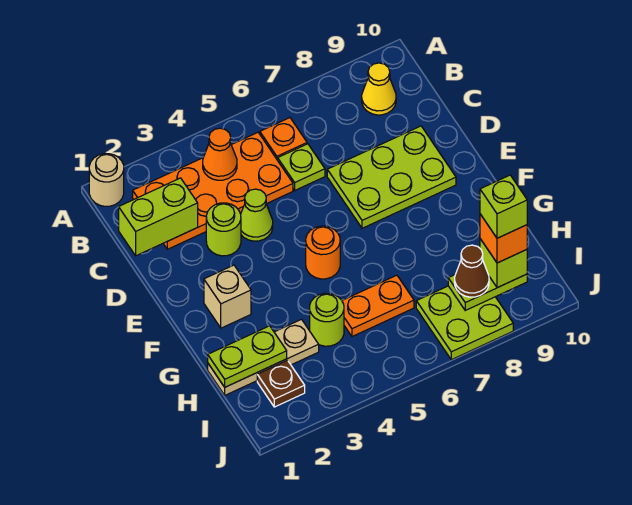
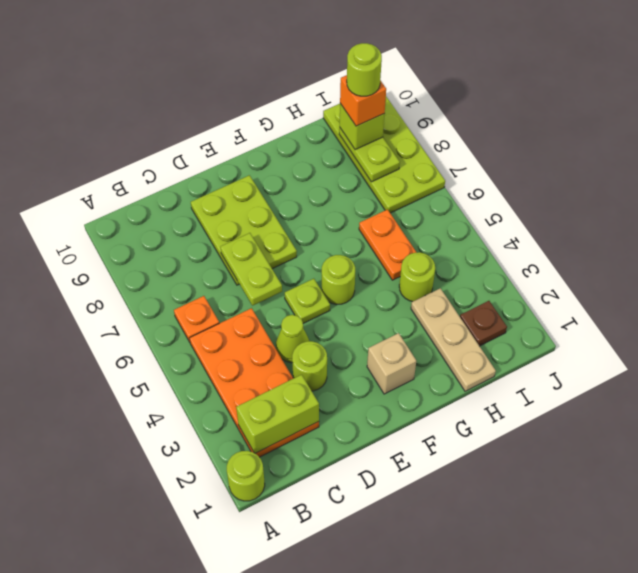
tan round brick A1 level 1 -> lime round brick A1 level 1
orange cone B4 level 2 -> none
yellow cone B9 level 1 -> none
lime brick C1:C2 level 2 -> lime brick B2:C2 level 2
lime plate C6 level 1 -> lime plate E5 level 1
orange round brick F5 level 1 -> lime round brick F5 level 1
lime plate H1:H2 level 2 -> lime plate D6:D7 level 2
lime plate I7:J8 level 1 -> lime plate I7:J10 level 1
brown cone I8 level 3 -> none
lime brick I9 level 5 -> lime round brick I9 level 5

